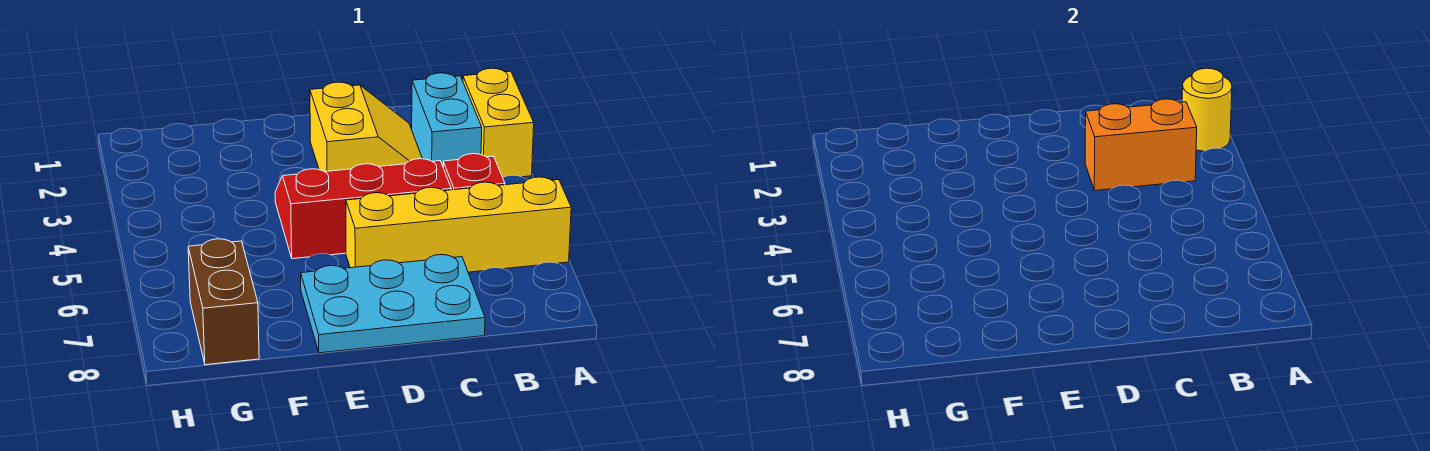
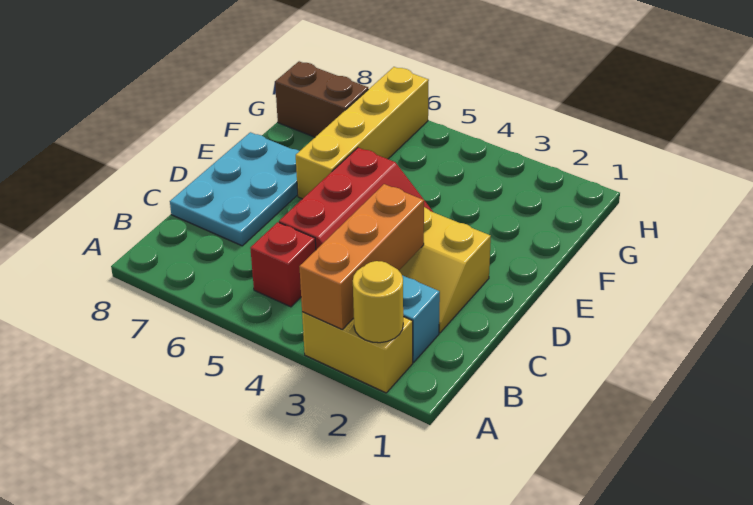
yellow brick A6:D6 level 1 -> yellow brick E6:H6 level 1
orange brick B3:C3 level 2 -> orange brick A3:C3 level 2

